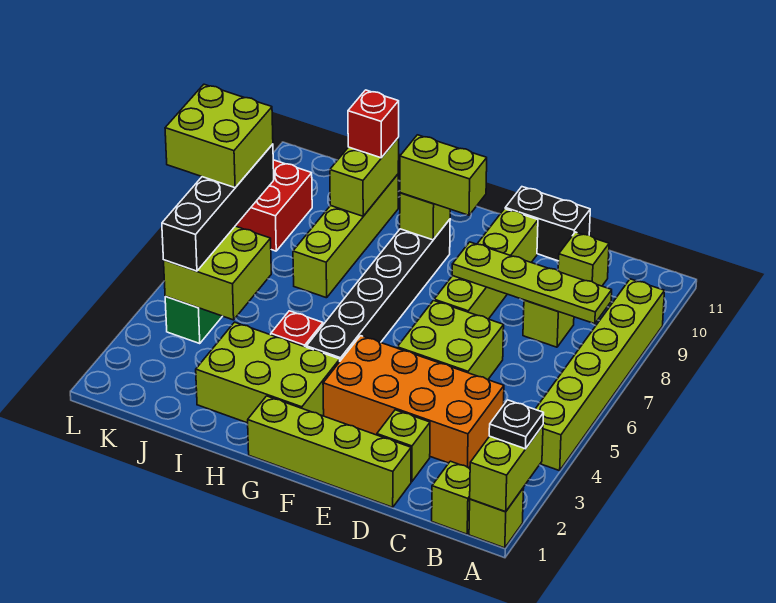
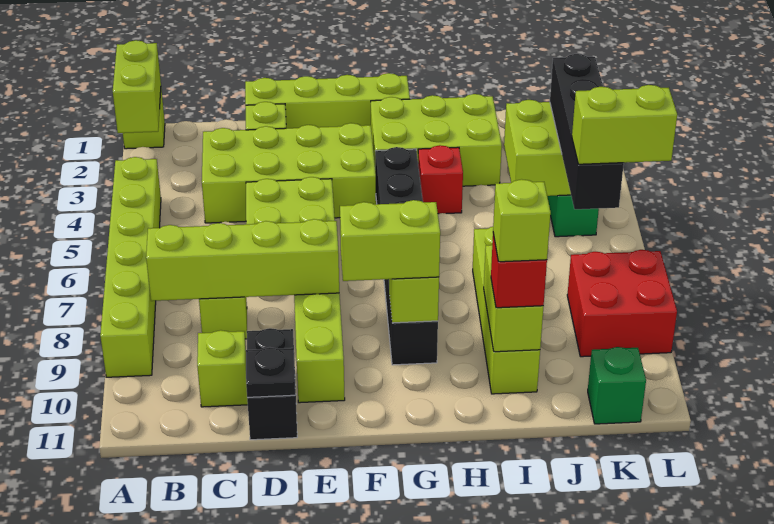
black plate A2 level 3 -> black plate D11 level 2
lime brick B1 level 1 -> lime brick I10 level 4
lime plate B8:E8 level 2 -> lime brick B8:E8 level 2
orange brick C3:F4 level 1 -> lime brick C3:F4 level 1
black brick D11:E11 level 1 -> black brick D10:D11 level 1
lime brick K6:L7 level 4 -> lime brick K7:L7 level 4
none -> green brick K11 level 1

